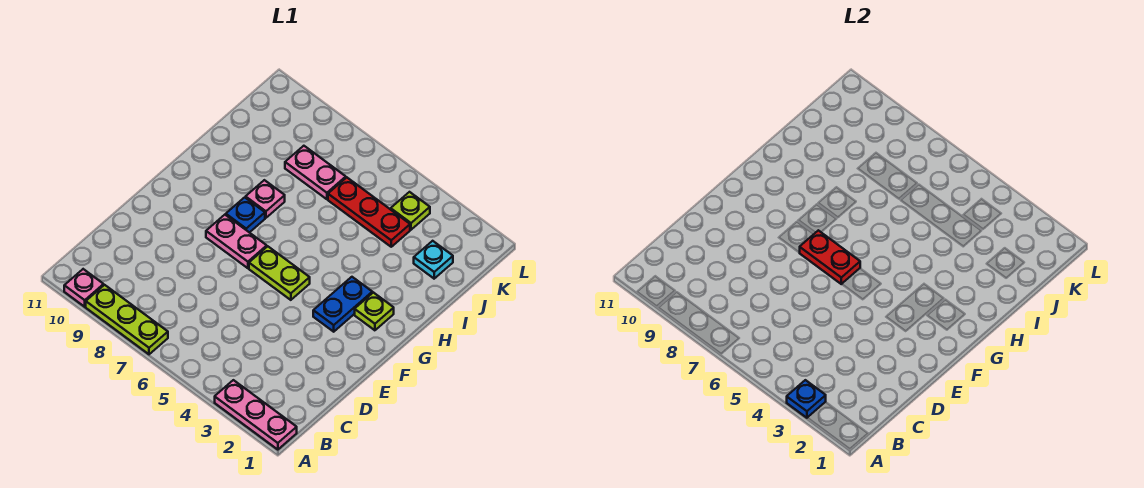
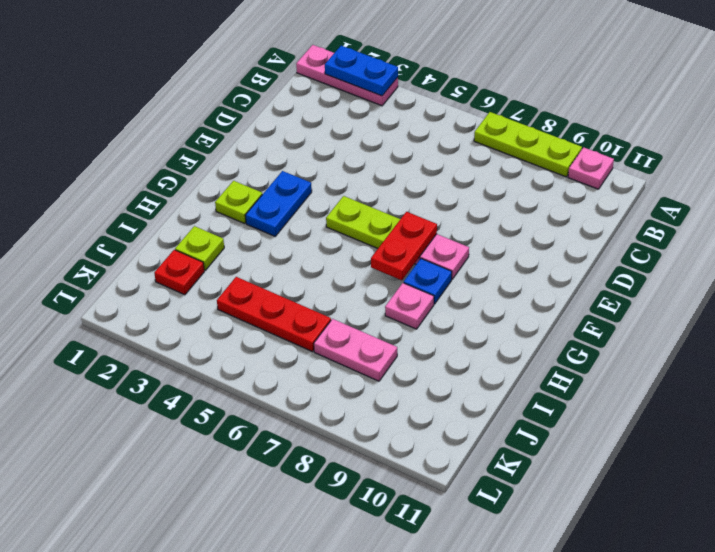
blue plate A3 level 2 -> blue plate A2:A3 level 2
red plate F6:F7 level 2 -> red plate F7:G7 level 2
cyan plate J2 level 1 -> red plate J2 level 1
lime plate K4 level 1 -> lime plate I2 level 1

